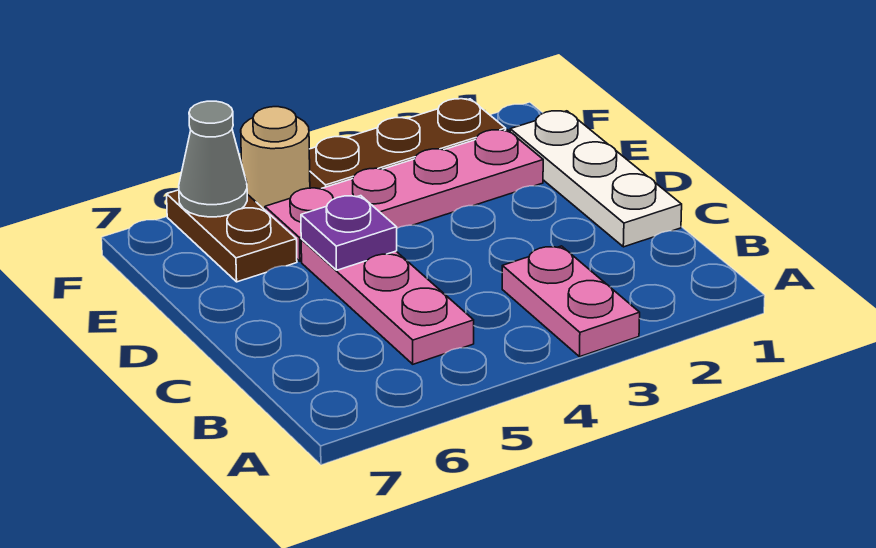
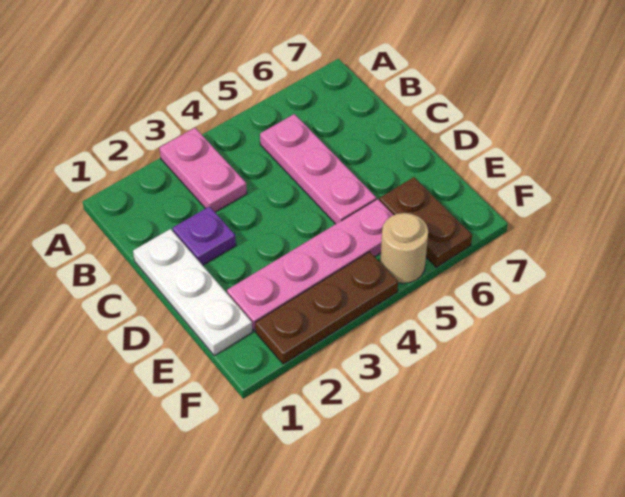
purple plate D5 level 2 -> purple plate C2 level 1
grey cone F6 level 2 -> none

